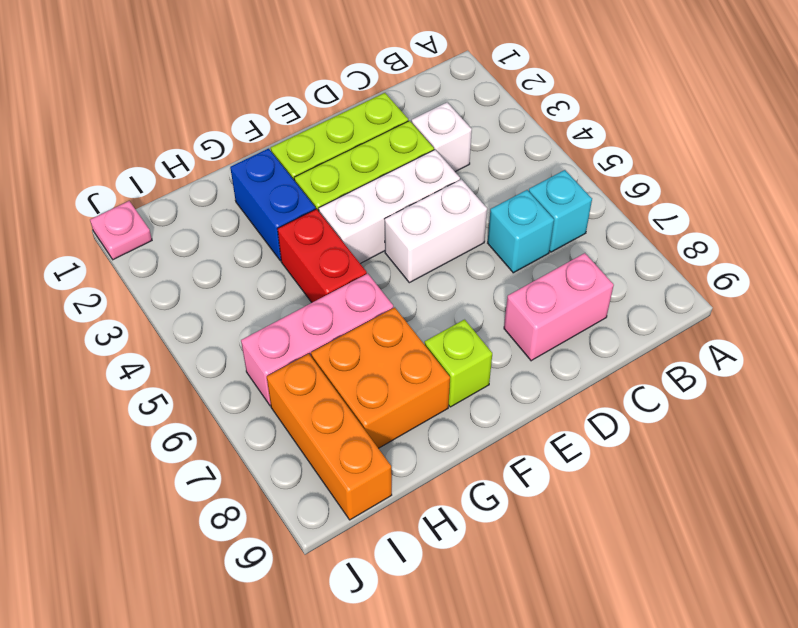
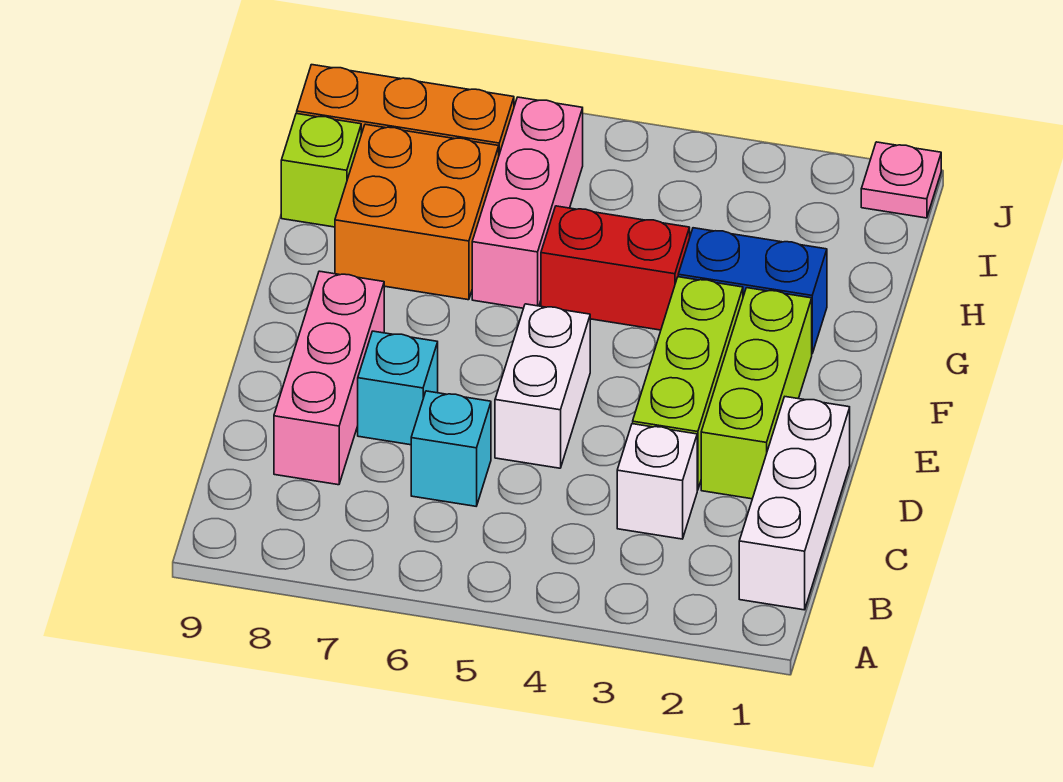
cyan brick B6 level 1 -> cyan brick D7 level 1
pink brick C8:D8 level 1 -> pink brick C8:E8 level 1
white brick D4:F4 level 1 -> white brick B1:D1 level 1
lime brick F8 level 1 -> lime brick H9 level 1

